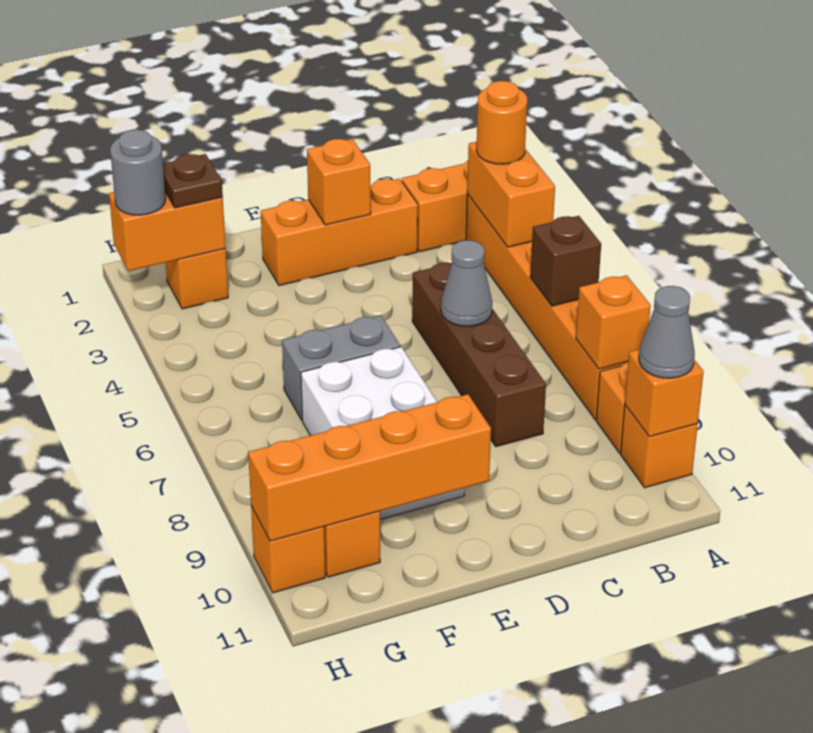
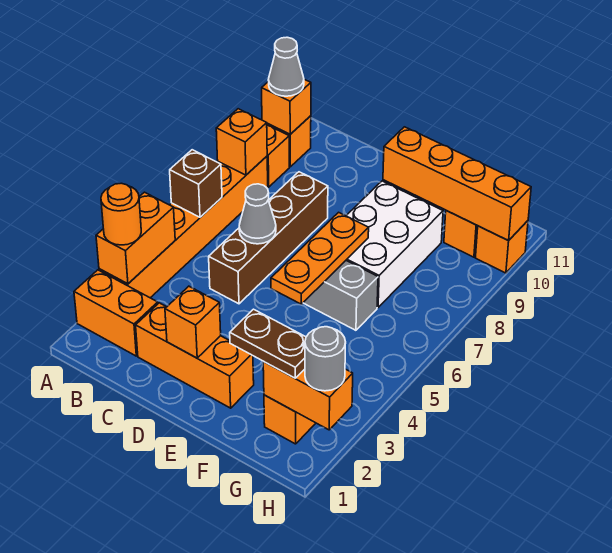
none -> orange plate E5:E7 level 2
brown plate G2 level 3 -> brown plate F2:G2 level 3

